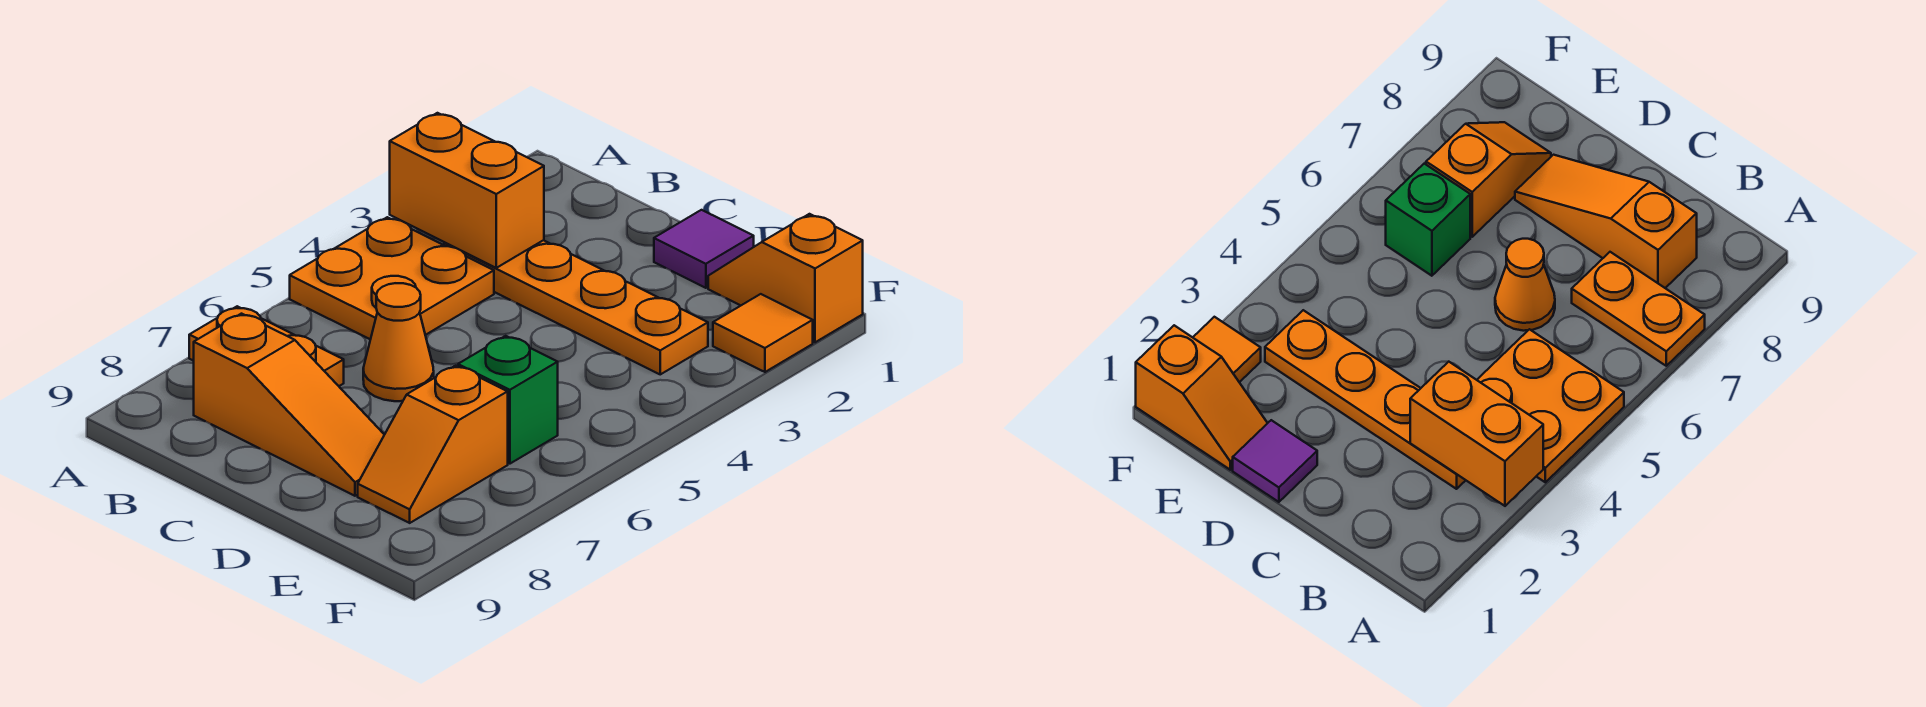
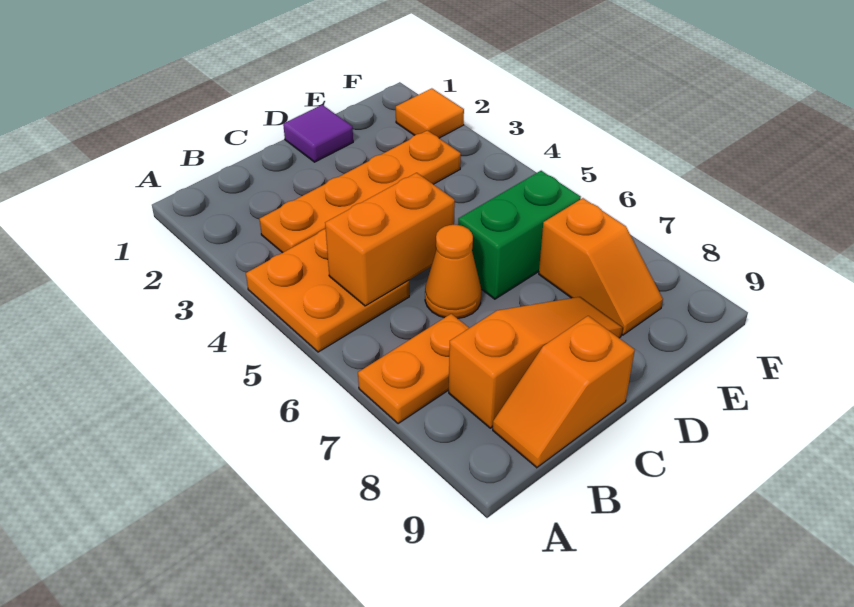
orange brick A3:B3 level 2 -> orange brick B5:C5 level 2
orange slope E1:F1 level 1 top F -> orange slope B9:C9 level 1 top C
green brick E6 level 1 -> green brick D6:E6 level 1

